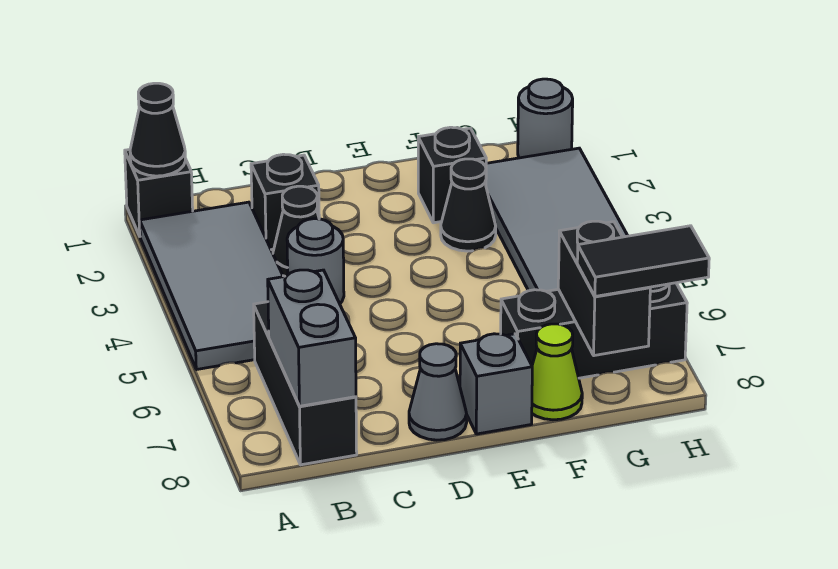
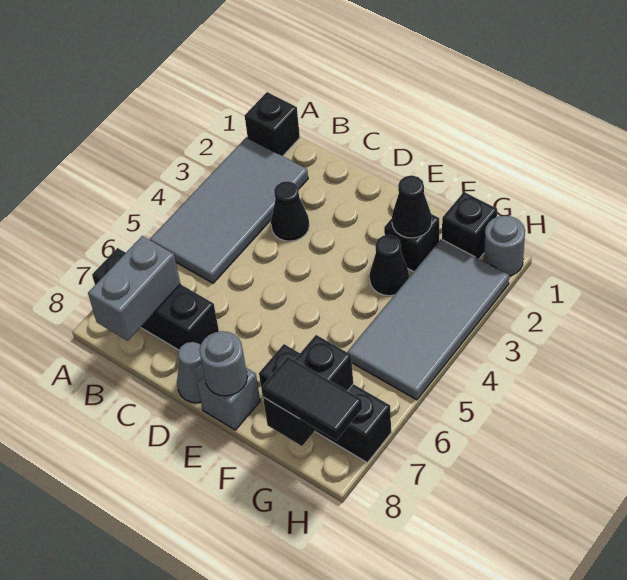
black cone A1 level 2 -> black cone F2 level 2
black brick B6:B8 level 1 -> black brick A7:C7 level 1
black brick C2 level 1 -> black brick G1 level 1
grey round brick C4 level 1 -> grey round brick E8 level 2
lime cone F8 level 1 -> none

